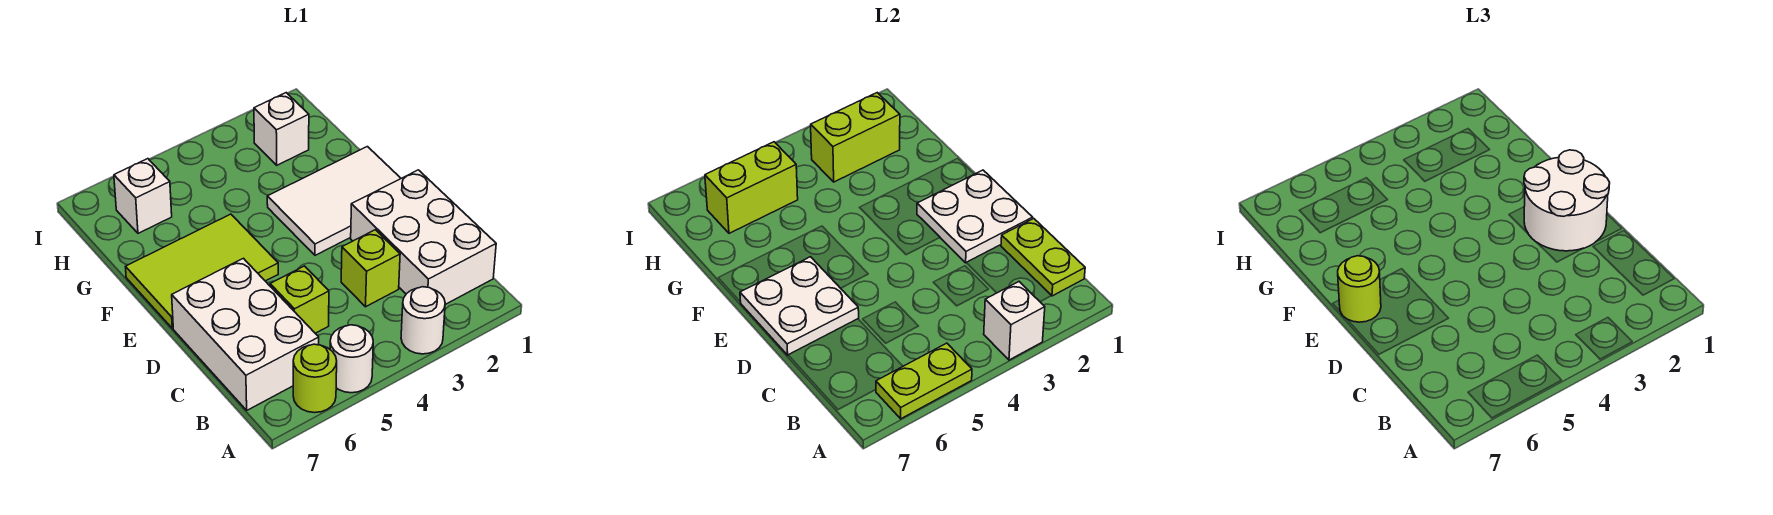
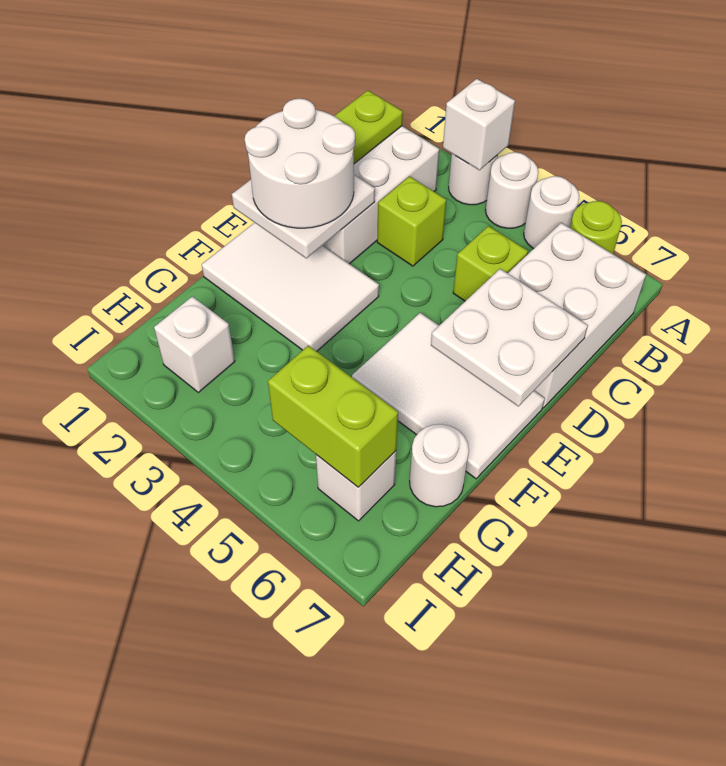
none -> white round brick A4 level 1
lime plate A5:A6 level 2 -> none
lime tile E5:F7 level 1 -> white tile E5:F7 level 1
lime round brick E7 level 3 -> none
none -> white round brick G7 level 1
lime brick H2:H3 level 2 -> none

